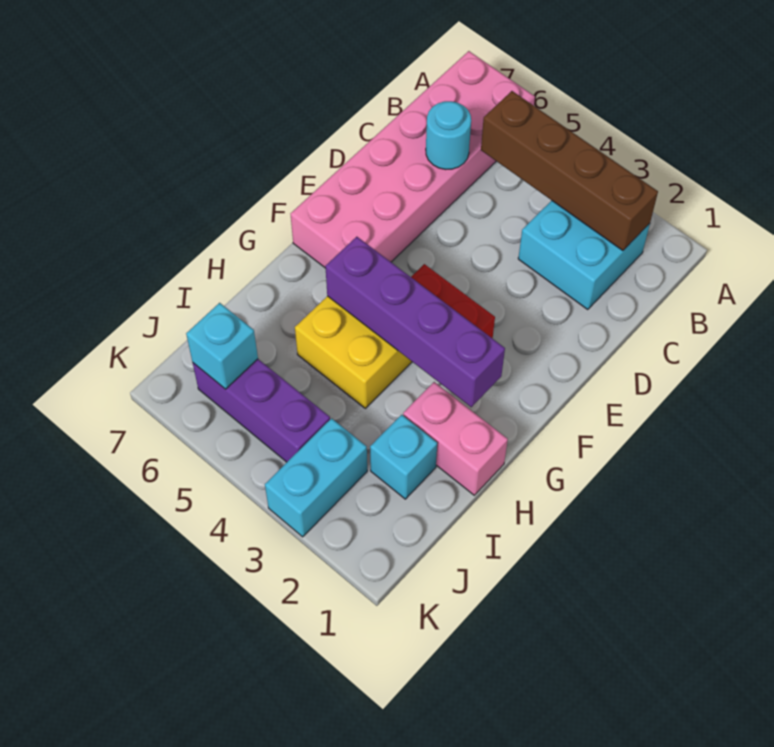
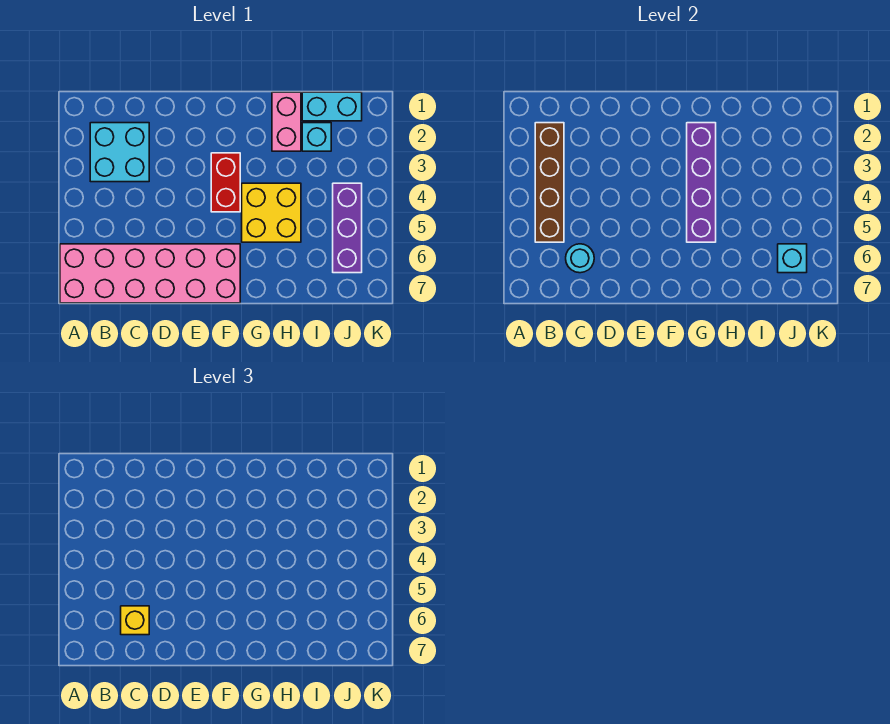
none -> yellow brick C6 level 3
cyan brick J3:K3 level 1 -> cyan brick I1:J1 level 1

